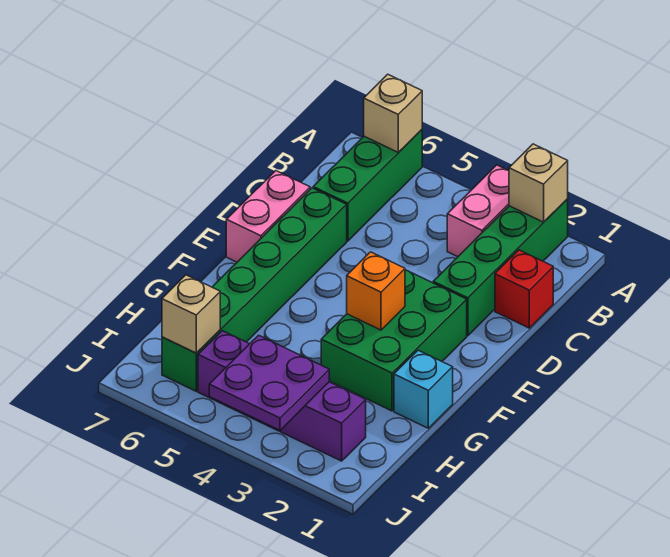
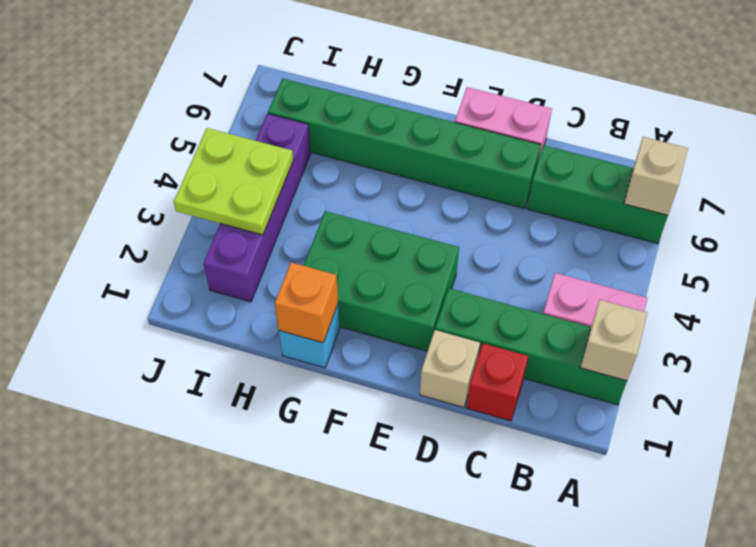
orange brick F3 level 2 -> orange brick G1 level 2
purple plate I3:J4 level 2 -> lime plate I3:J4 level 2
tan brick I6 level 2 -> tan brick D1 level 1

